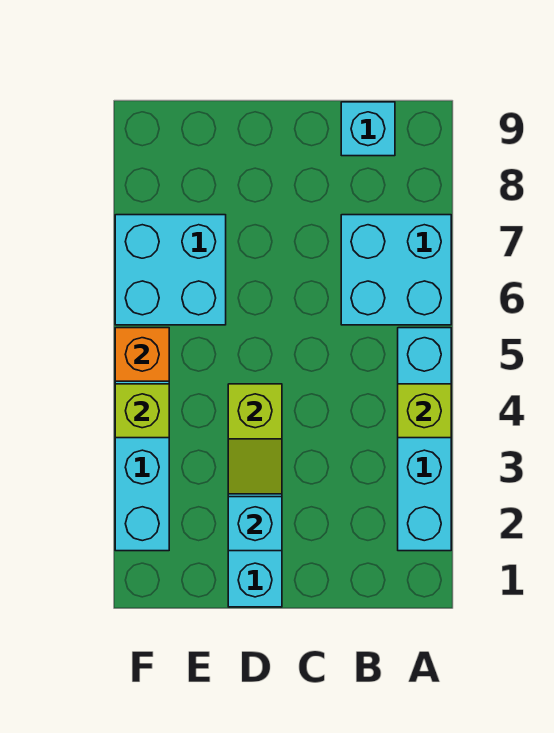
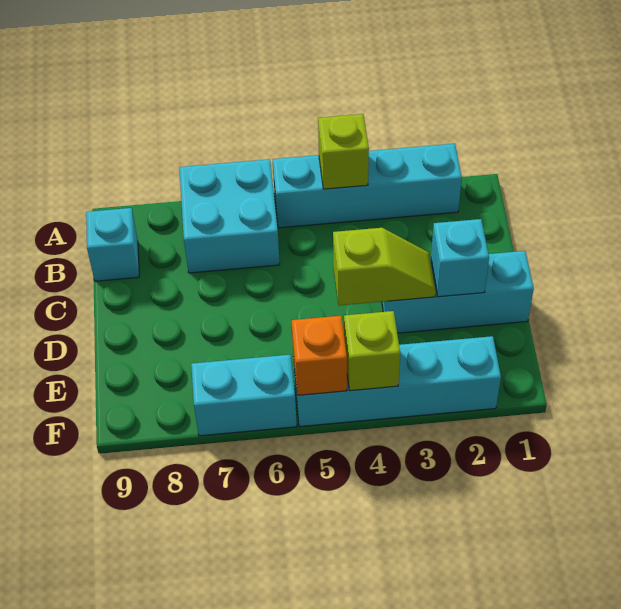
cyan brick E6:F7 level 1 -> cyan brick F6:F7 level 1

